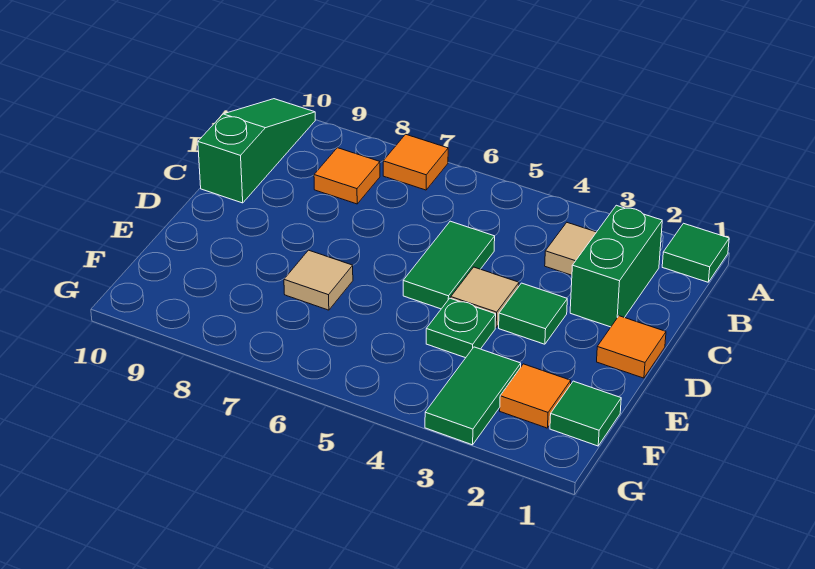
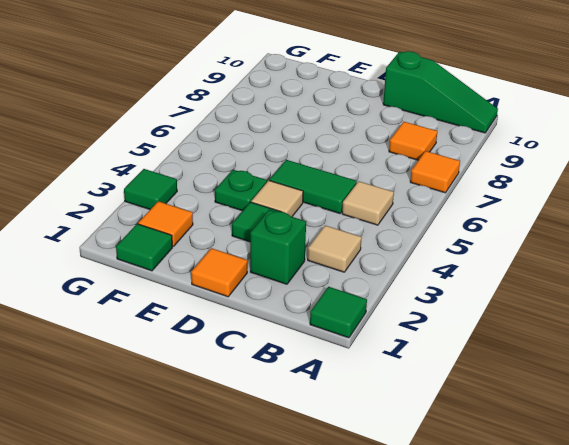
green brick B2:C2 level 1 -> green brick C2 level 1
tan tile E7 level 1 -> tan tile B5 level 1
green tile F3:G3 level 1 -> green tile G3 level 1

